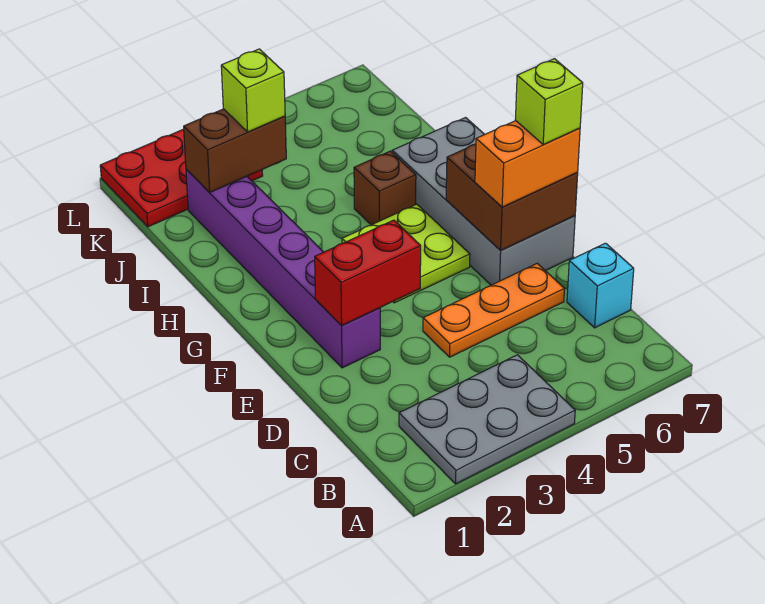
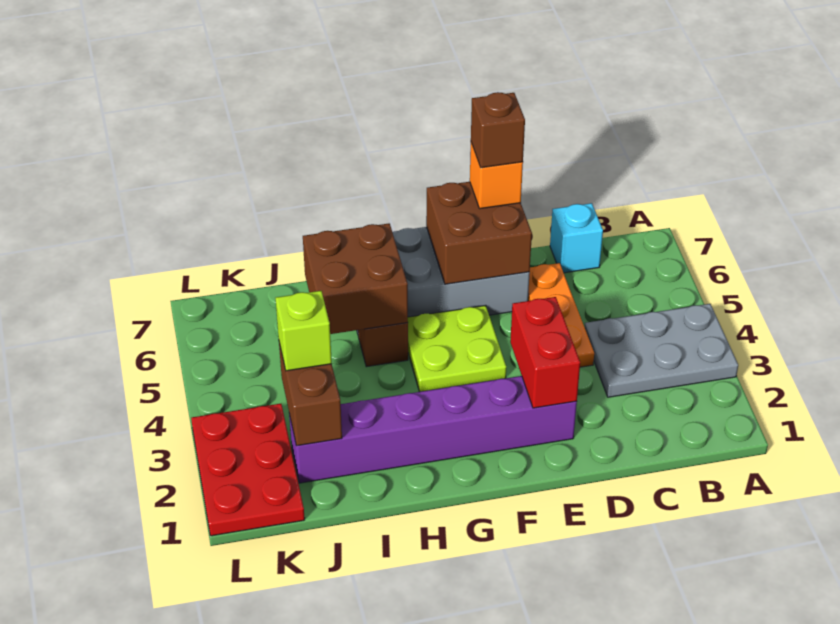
grey plate A2:B4 level 1 -> grey plate A3:C4 level 1
orange brick E6:E7 level 3 -> orange brick E7 level 3
lime brick E7 level 4 -> brown brick E7 level 4
none -> brown brick H5:I6 level 2

